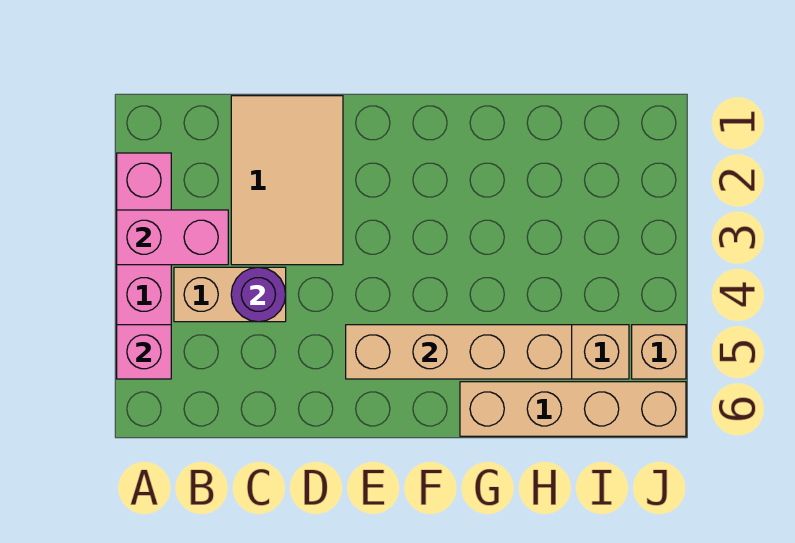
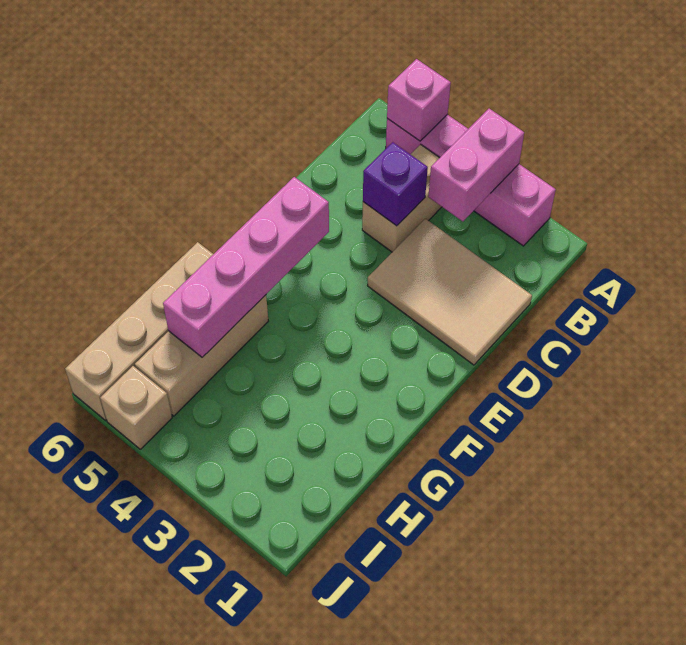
purple round brick C4 level 2 -> purple brick C4 level 2
tan brick E5:H5 level 2 -> pink brick E5:H5 level 2

